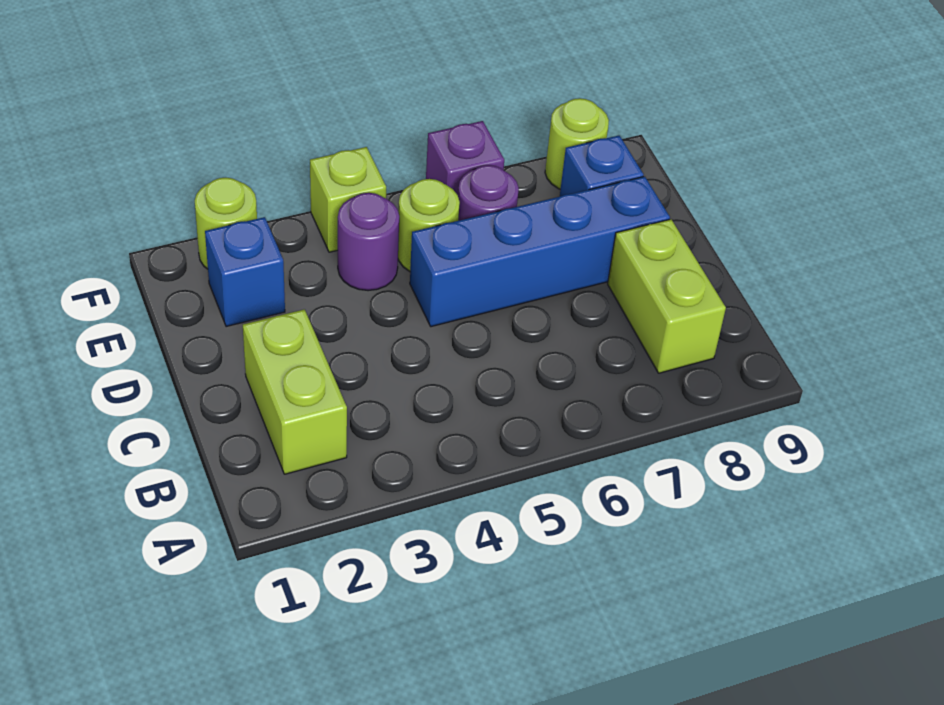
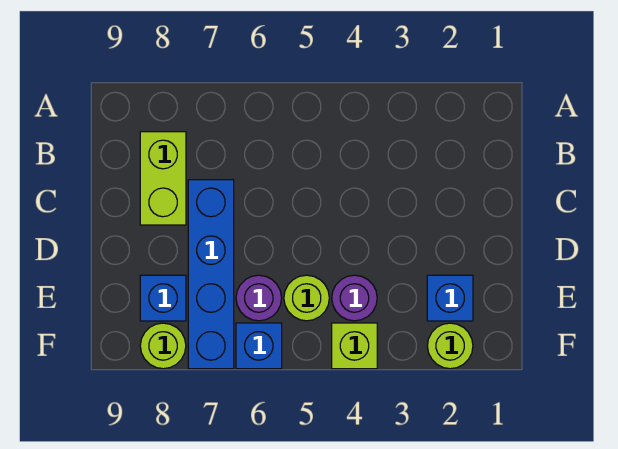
lime brick B2:C2 level 1 -> none
blue brick D5:D8 level 1 -> blue brick C7:F7 level 1
purple brick F6 level 1 -> blue brick F6 level 1

